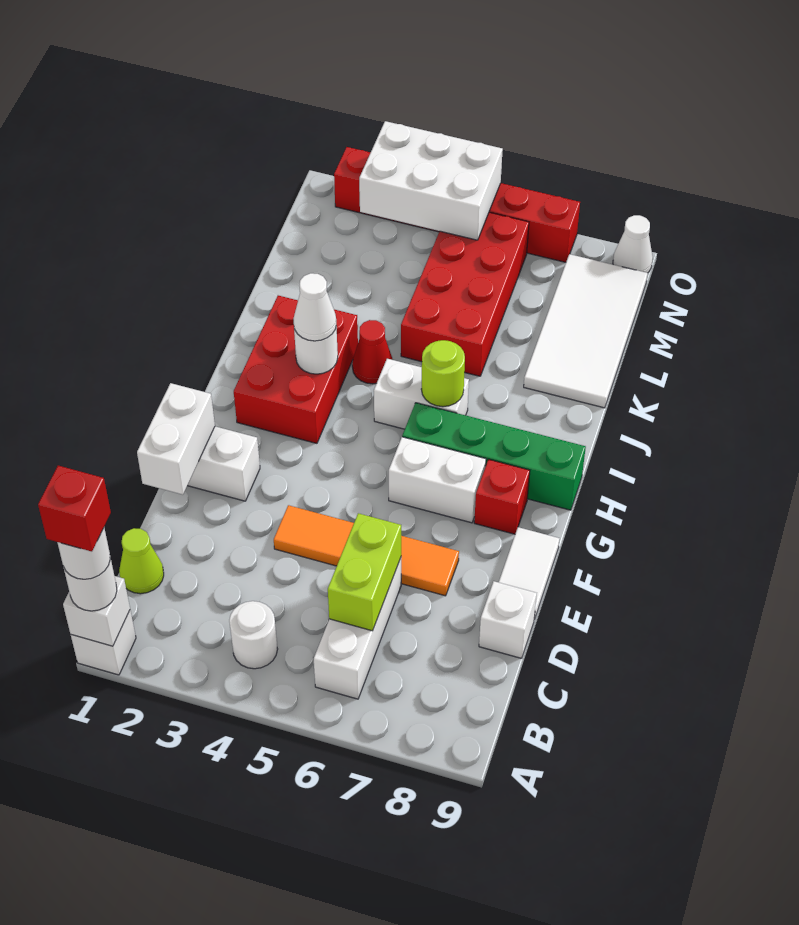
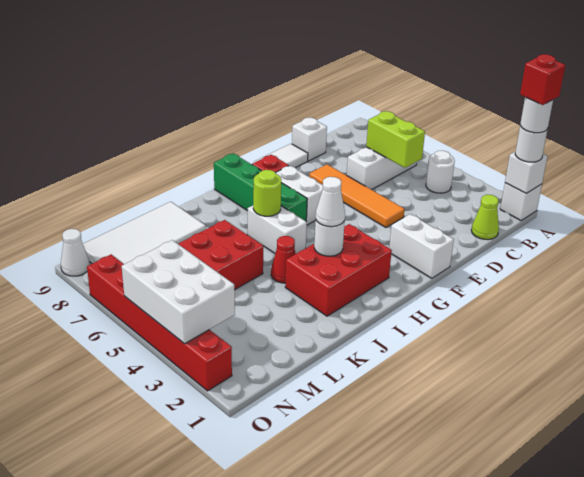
lime brick C6:D6 level 2 -> lime brick C5:C6 level 2
white brick E1:F1 level 2 -> none

